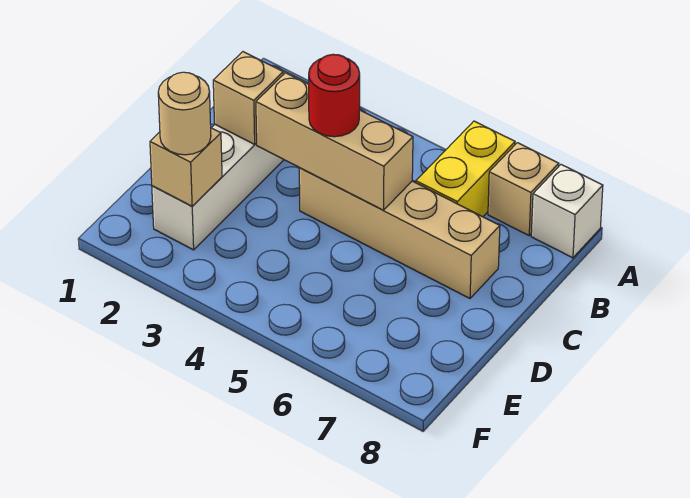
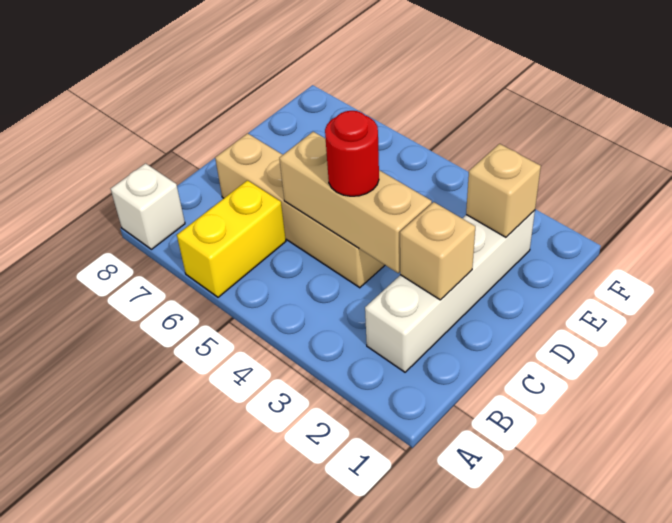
tan brick A7 level 1 -> none
tan round brick E2 level 3 -> none

